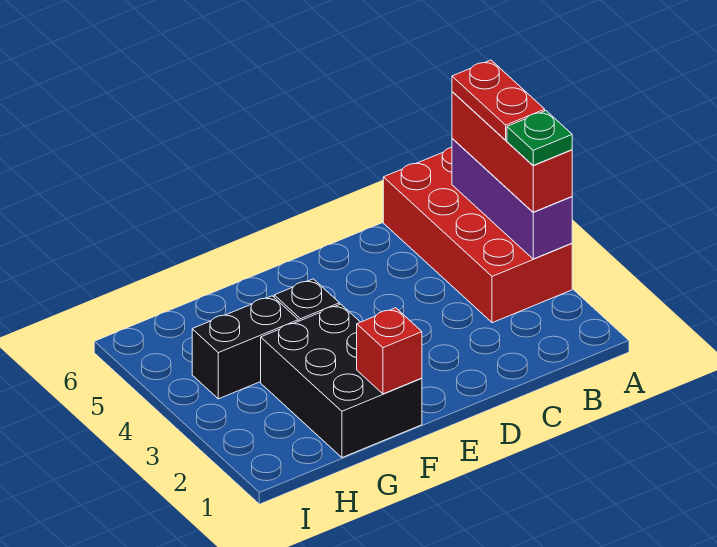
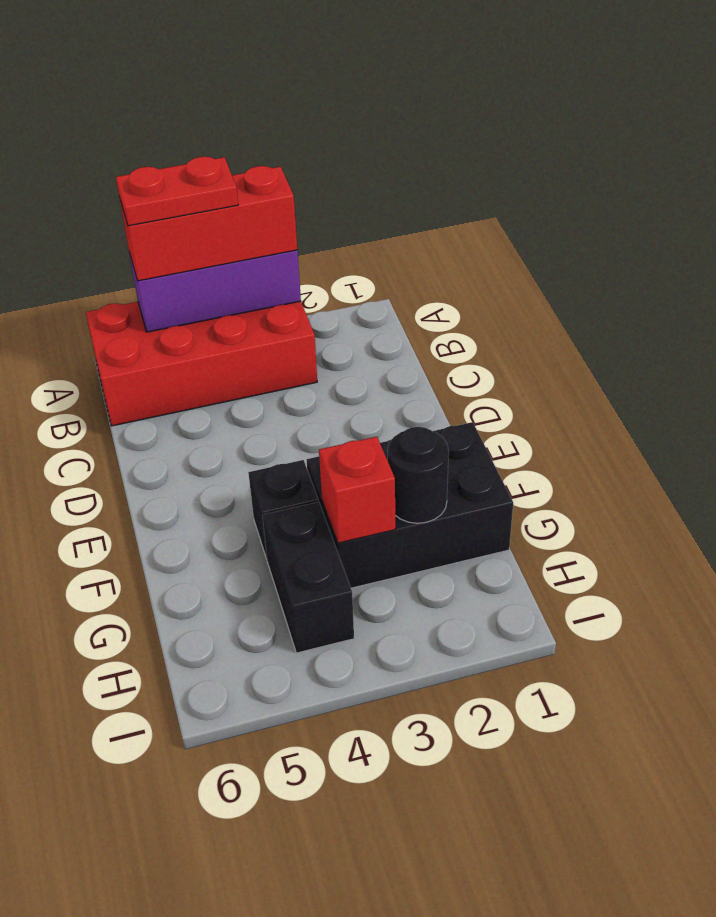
green plate A3 level 4 -> none
red brick F1 level 2 -> red brick G3 level 2
none -> black round brick G2 level 2

